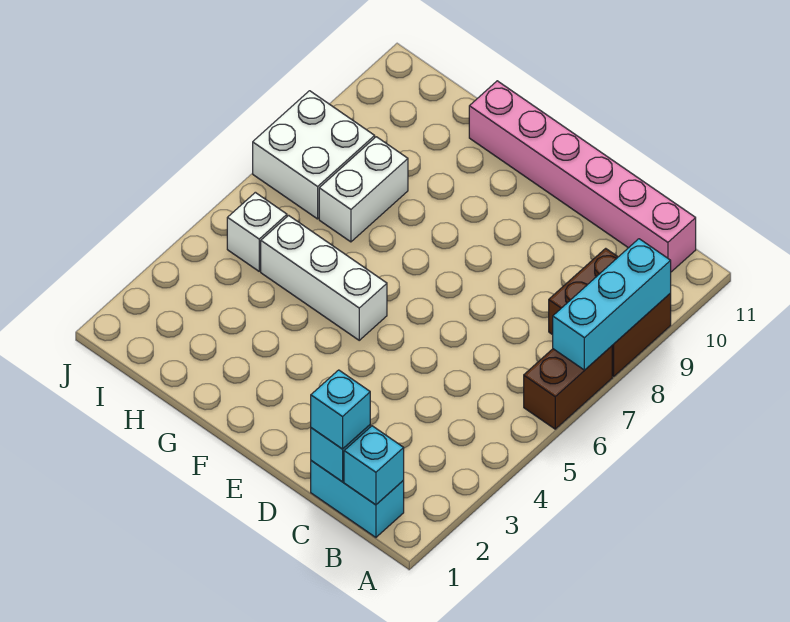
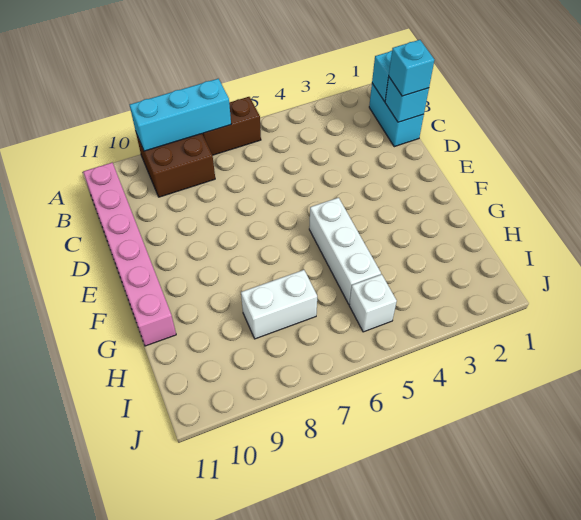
white brick I7:J8 level 1 -> none

